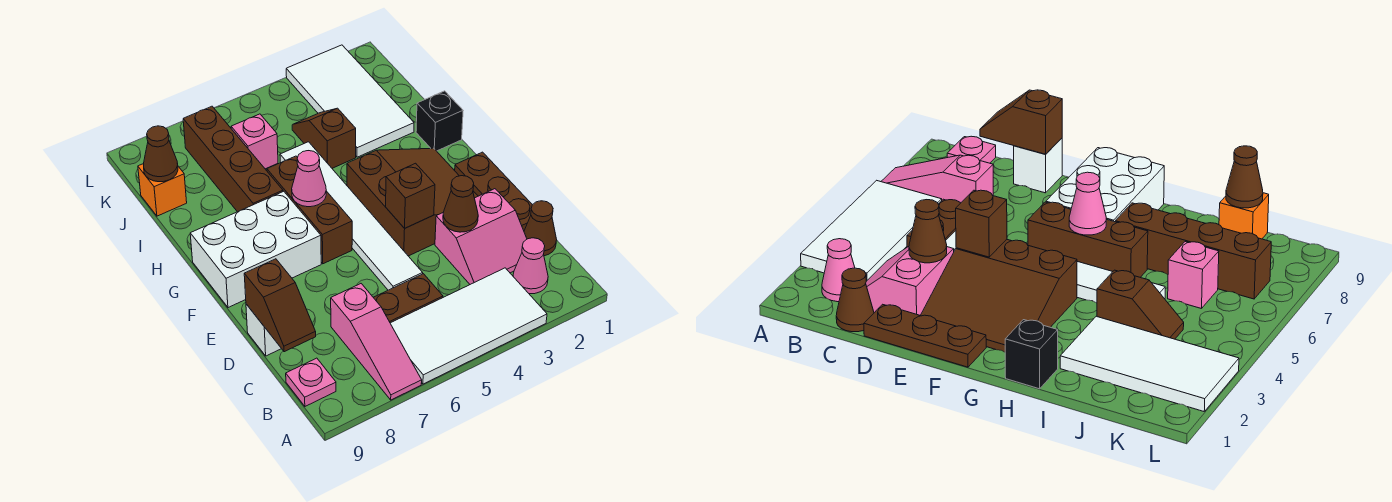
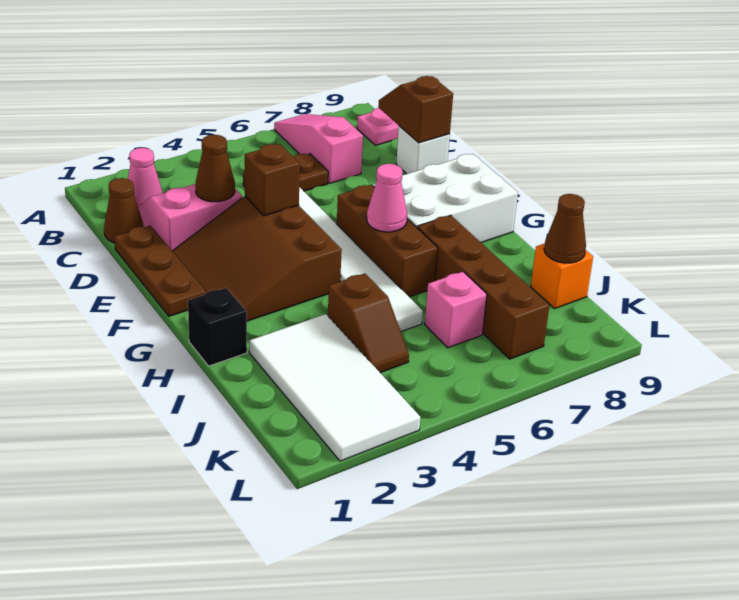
white tile A3:B6 level 1 -> none

